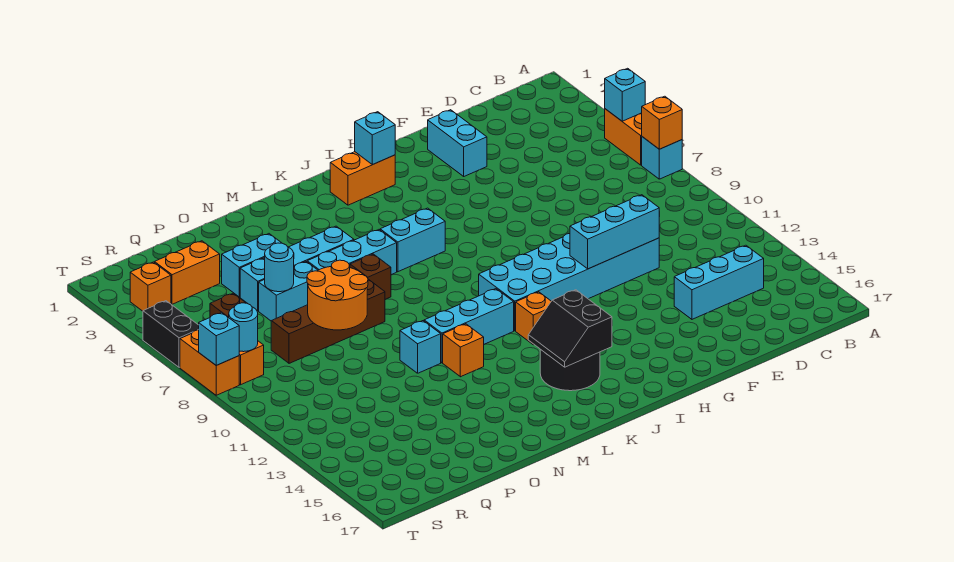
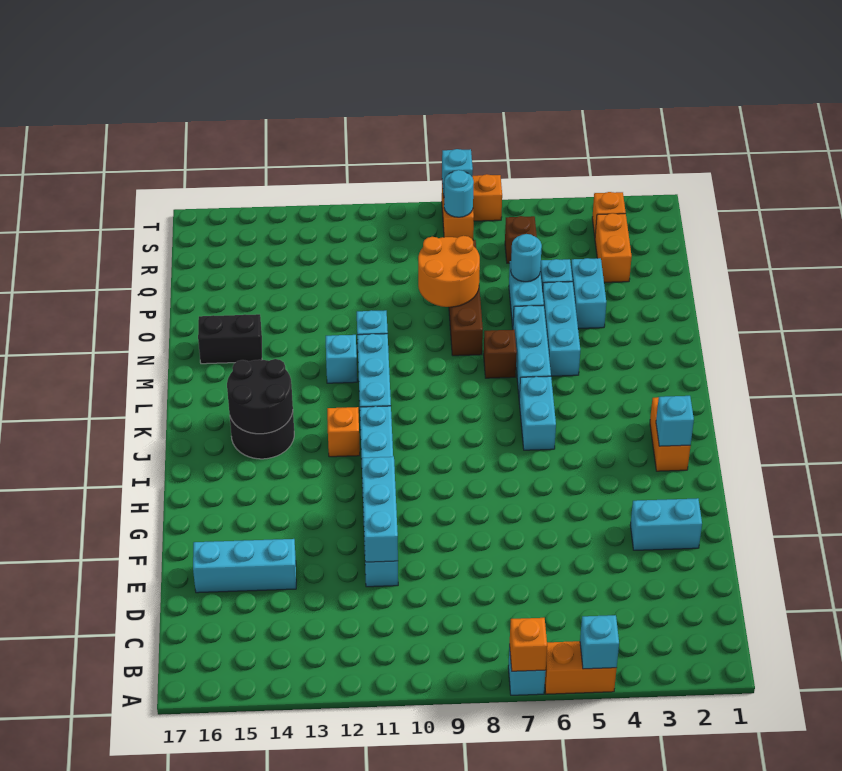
cyan brick C14:E14 level 1 -> cyan brick E14:E16 level 1
cyan brick E10:J11 level 1 -> cyan brick E11:J11 level 1
black slope J14:K15 level 2 top J -> black round brick J14:K15 level 2
orange brick M12 level 1 -> cyan brick M12 level 1
black brick T5:T6 level 1 -> black brick N15:N16 level 1

